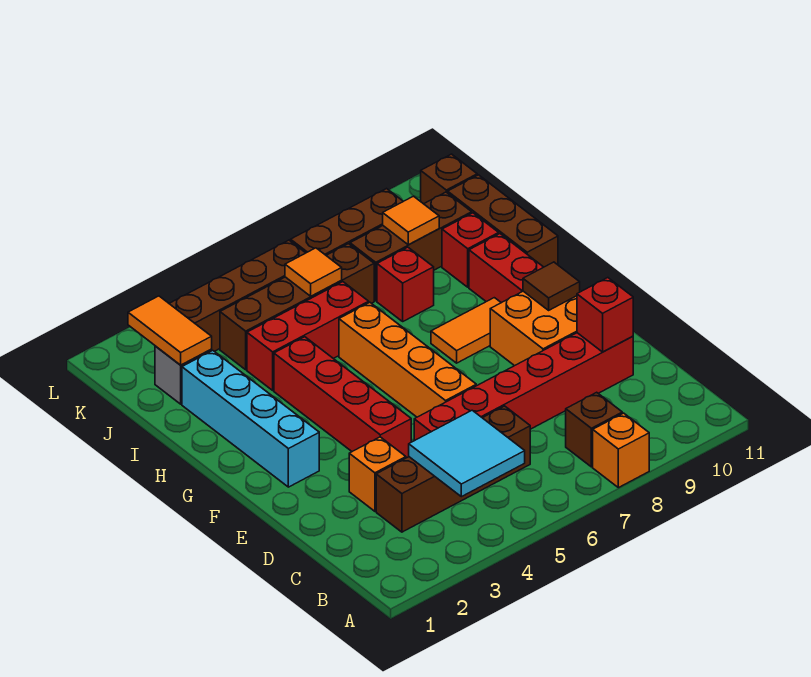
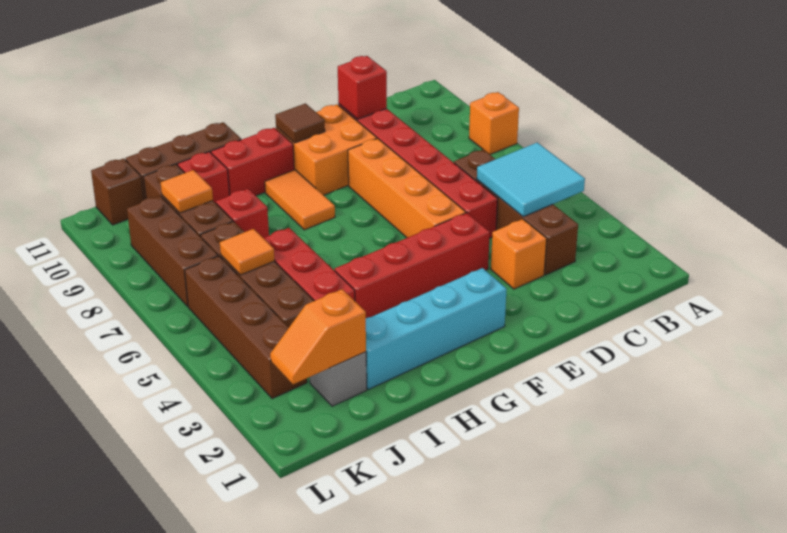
brown brick B8 level 1 -> none
orange brick E6:H6 level 1 -> orange brick E5:E8 level 1
orange tile J2:K2 level 2 -> orange slope J2:K2 level 2 top J

